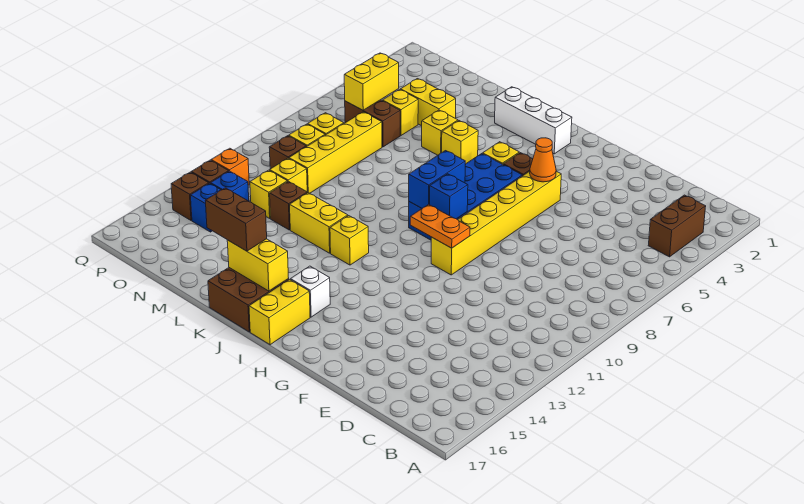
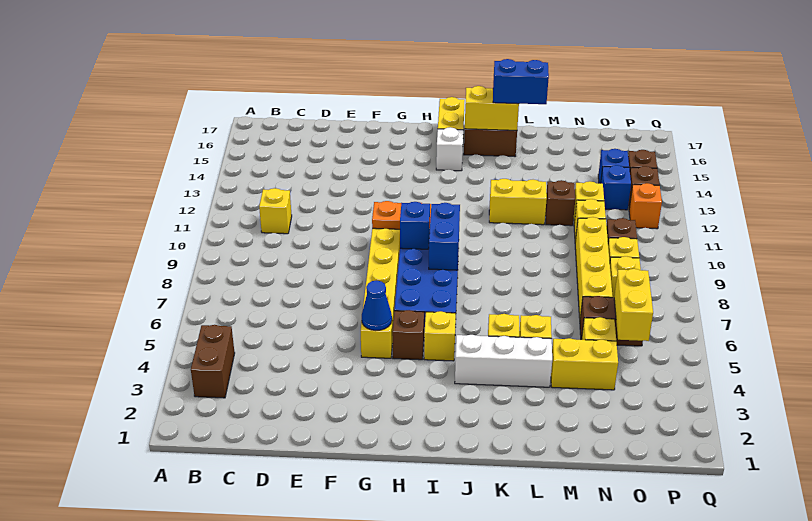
orange cone G5 level 2 -> blue cone G5 level 2
white brick I2:K2 level 1 -> white brick J4:L4 level 1
yellow brick J12 level 1 -> yellow brick C11 level 1
brown brick K16:L16 level 3 -> blue brick K16:L16 level 3

